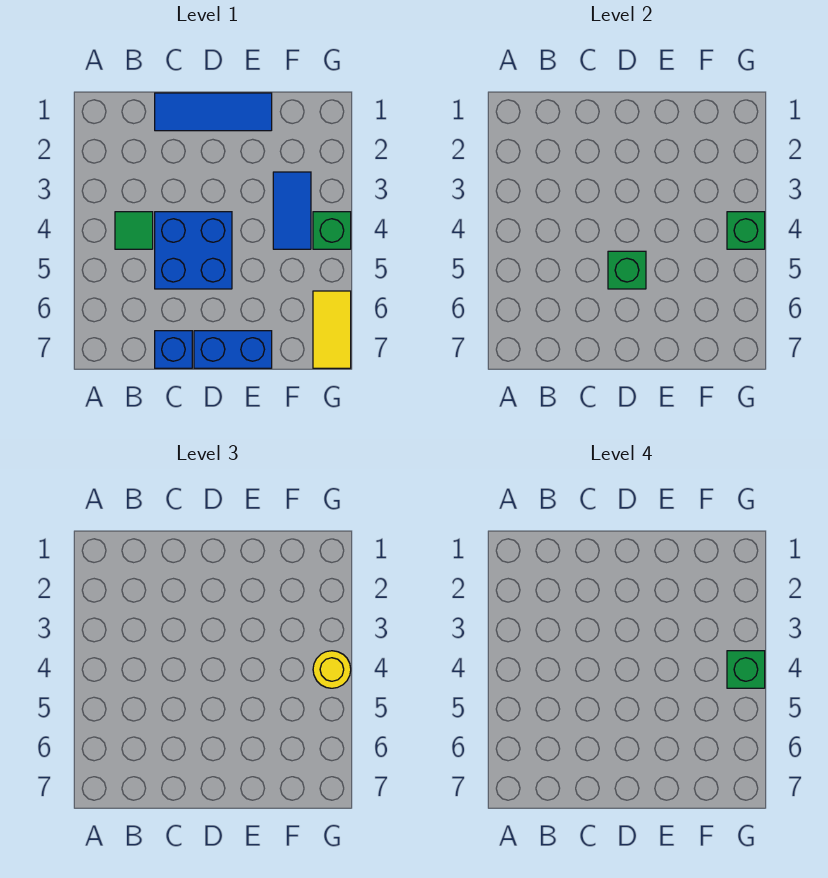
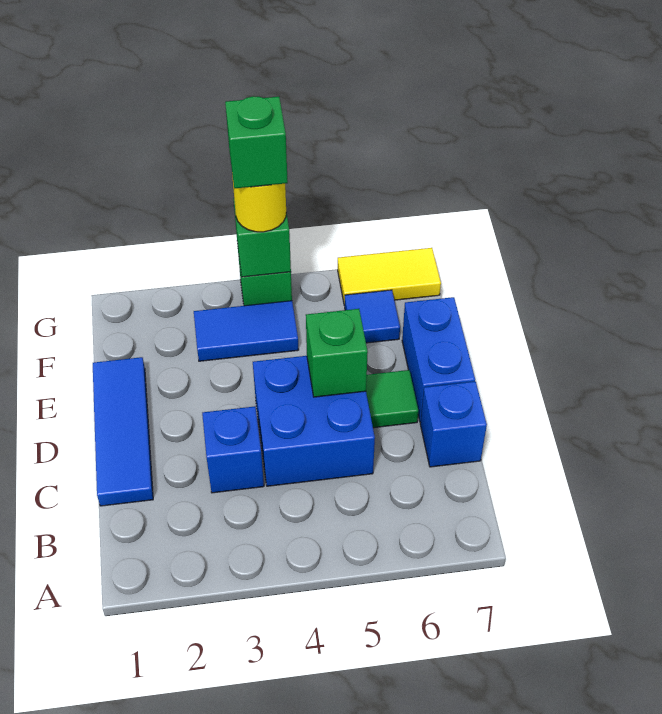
green tile B4 level 1 -> green tile D6 level 1
none -> blue brick C3 level 1
none -> blue tile F6 level 1

